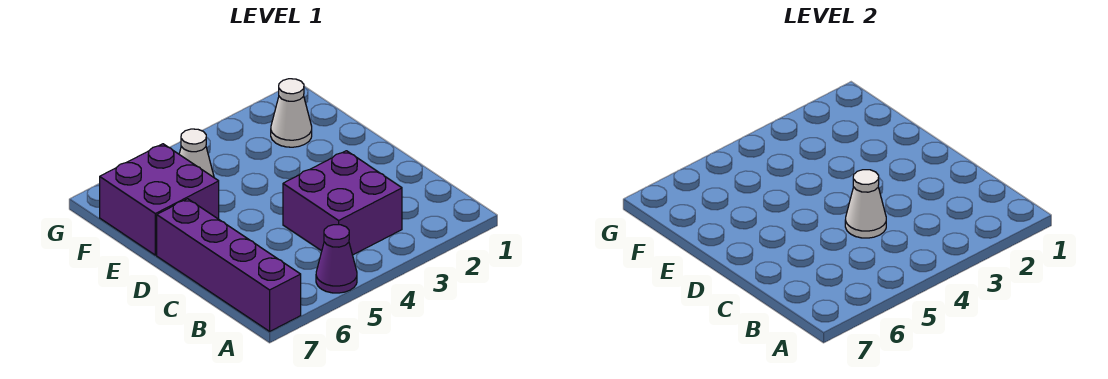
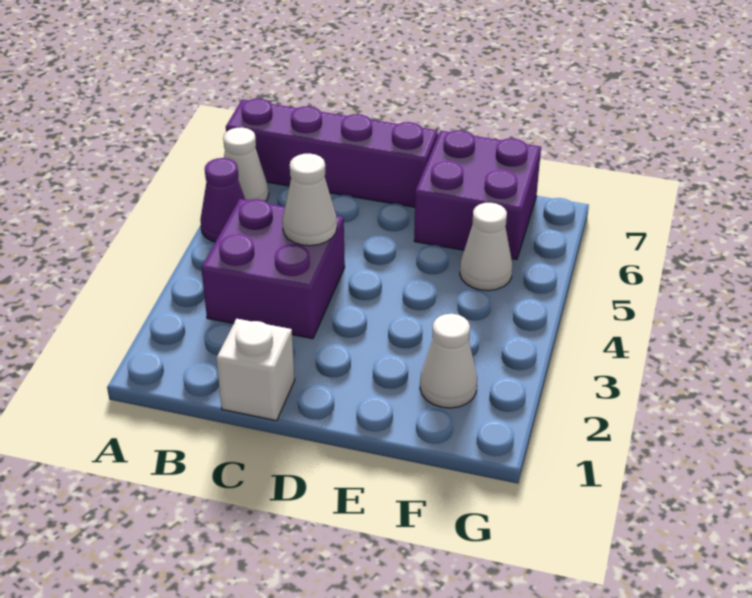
none -> white cone A6 level 1
none -> white brick C1 level 1

